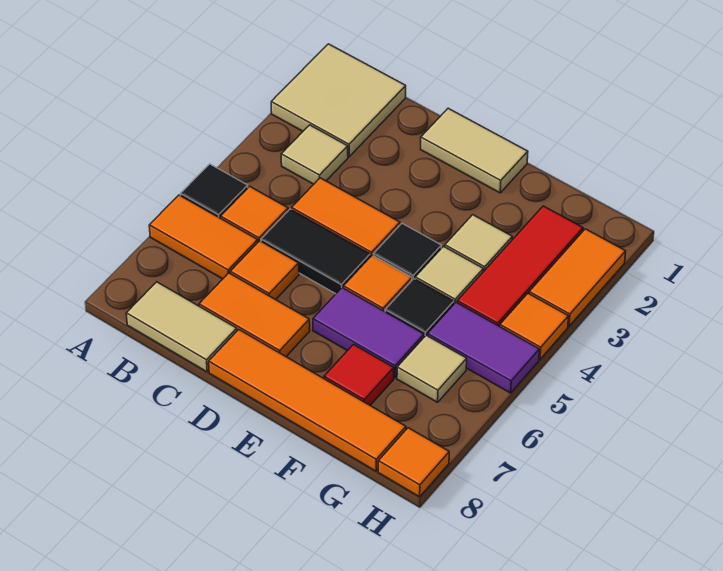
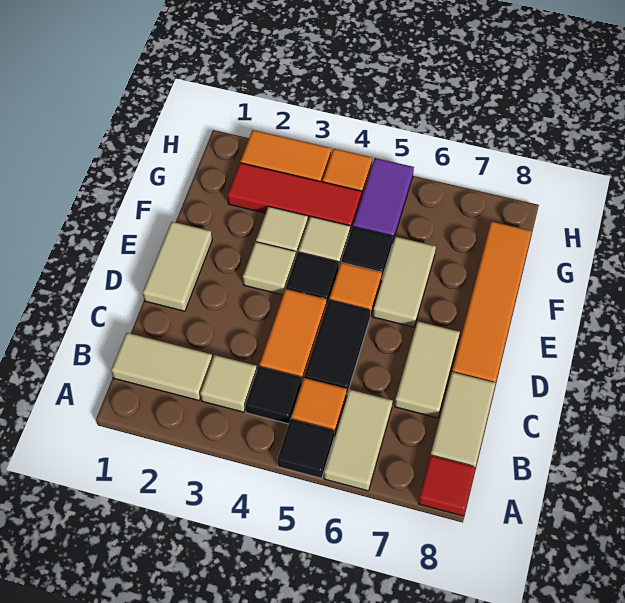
tan tile A1:B2 level 1 -> tan tile B1:B2 level 1
orange tile A6:B6 level 1 -> tan tile A6:B6 level 1
none -> black tile B4 level 1
orange tile C6 level 1 -> none
orange tile C7:D7 level 1 -> tan tile C7:D7 level 1
purple tile E6:F6 level 1 -> tan tile E6:F6 level 1
red tile F7 level 1 -> red tile A8 level 1
tan tile G6 level 1 -> tan tile E3 level 1
orange tile H8 level 1 -> none

